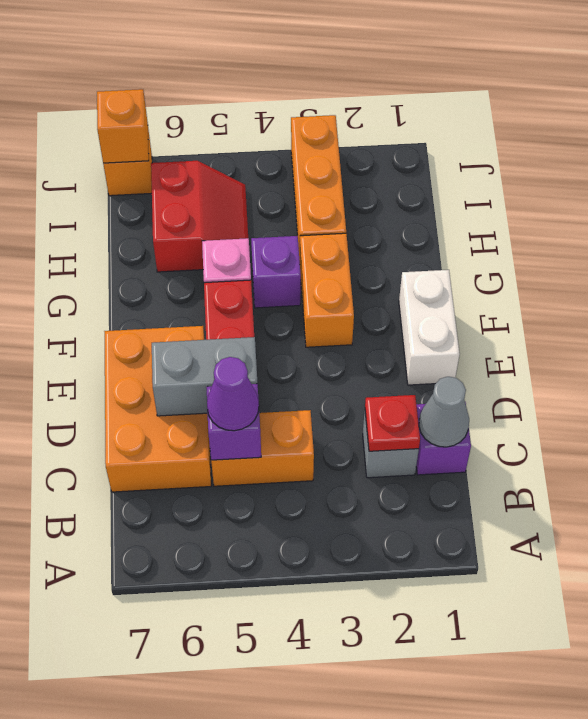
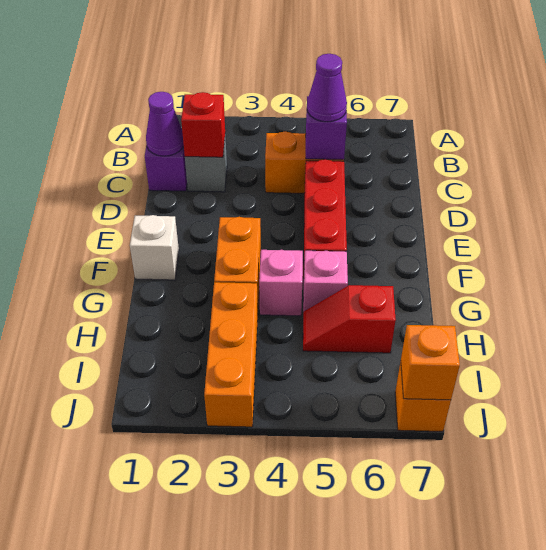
grey cone C1 level 2 -> purple cone C1 level 2
red plate C2 level 2 -> red brick C2 level 2
orange brick C6:E7 level 1 -> none
grey brick D5:D6 level 2 -> none
white brick E1:F1 level 1 -> white brick F1 level 1
purple brick G4 level 1 -> pink brick G4 level 1
red slope H5:I6 level 1 top 6 -> red slope H5:H6 level 1 top 6

